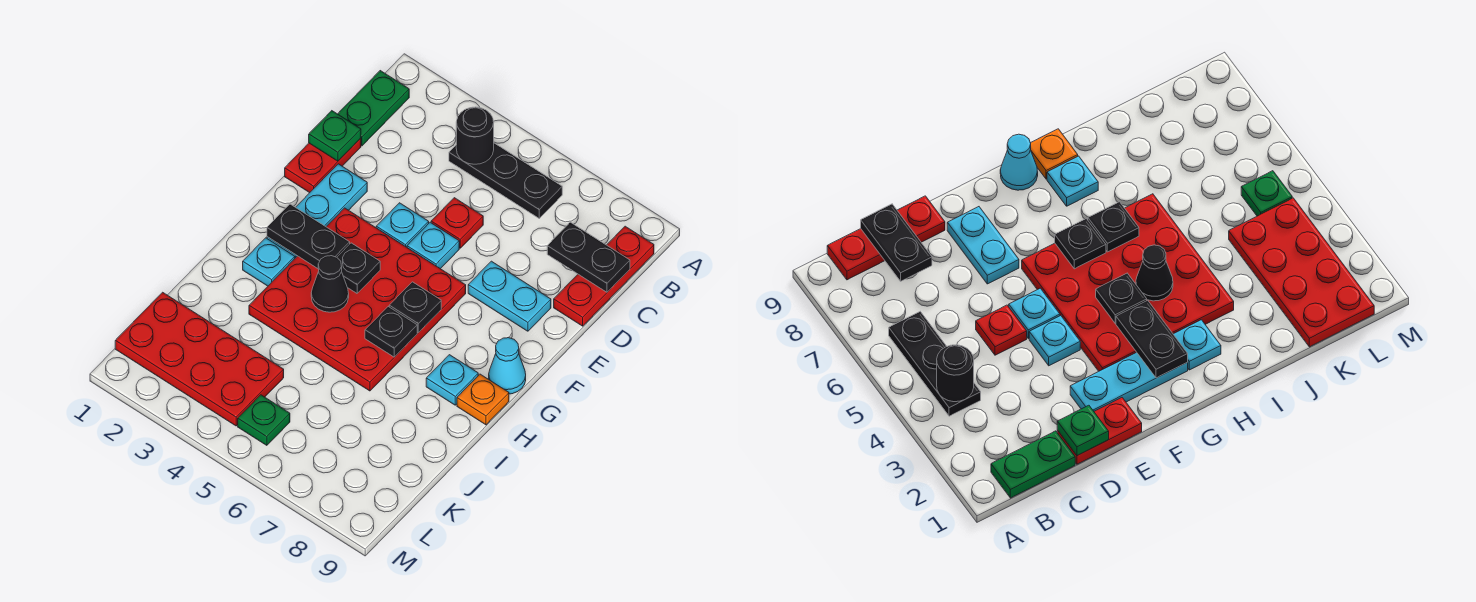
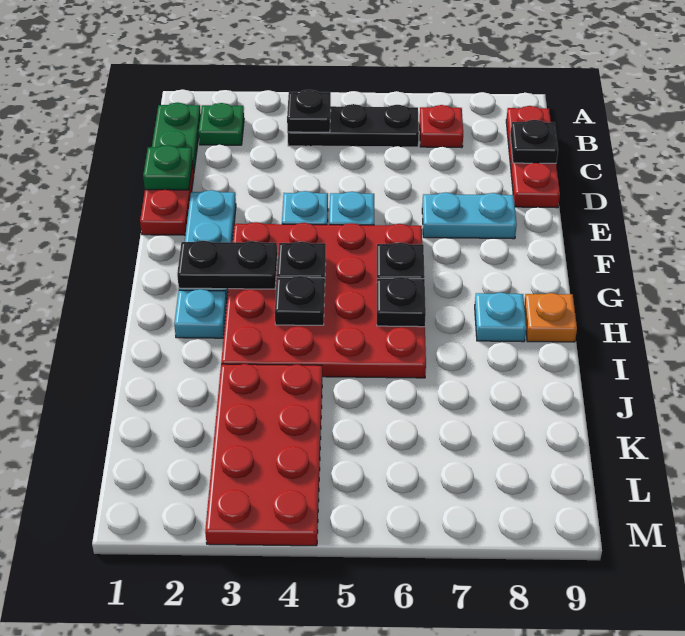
black round brick B4 level 2 -> black plate B4 level 2
black plate C8:C9 level 2 -> black plate C9 level 2
red plate D5 level 1 -> red plate B7 level 1
cyan cone G9 level 1 -> none
black cone H4 level 2 -> black plate H4 level 2
red plate K1:L4 level 1 -> red plate J3:M4 level 1
green plate L5 level 1 -> green plate B2 level 1

